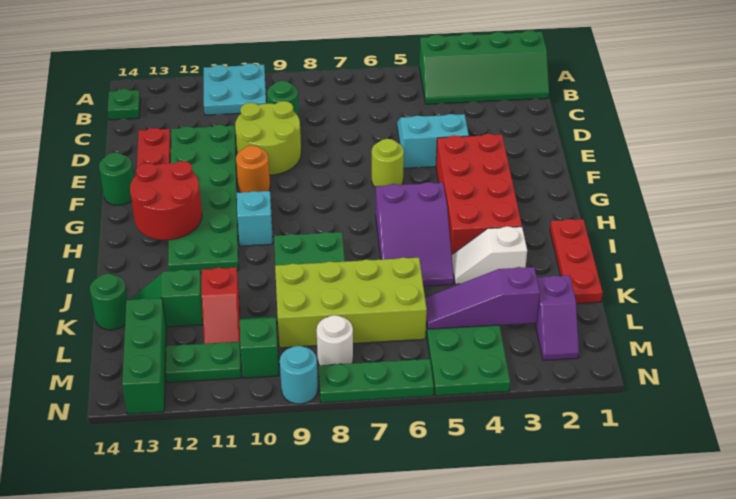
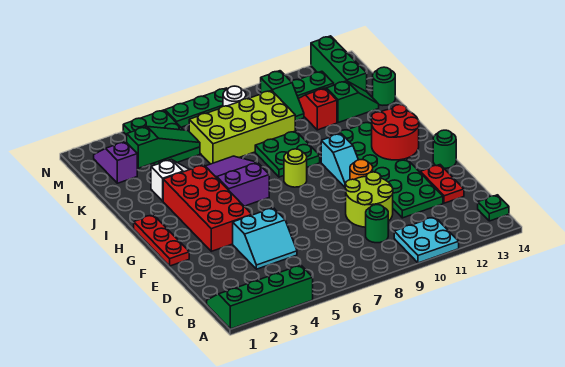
lime round brick F6 level 1 -> lime round brick H8 level 1
red plate I1:K1 level 1 -> red plate F1:H1 level 1
purple slope L3:L5 level 2 top 3 -> green slope L3:L5 level 2 top 3
cyan round brick N9 level 1 -> none

